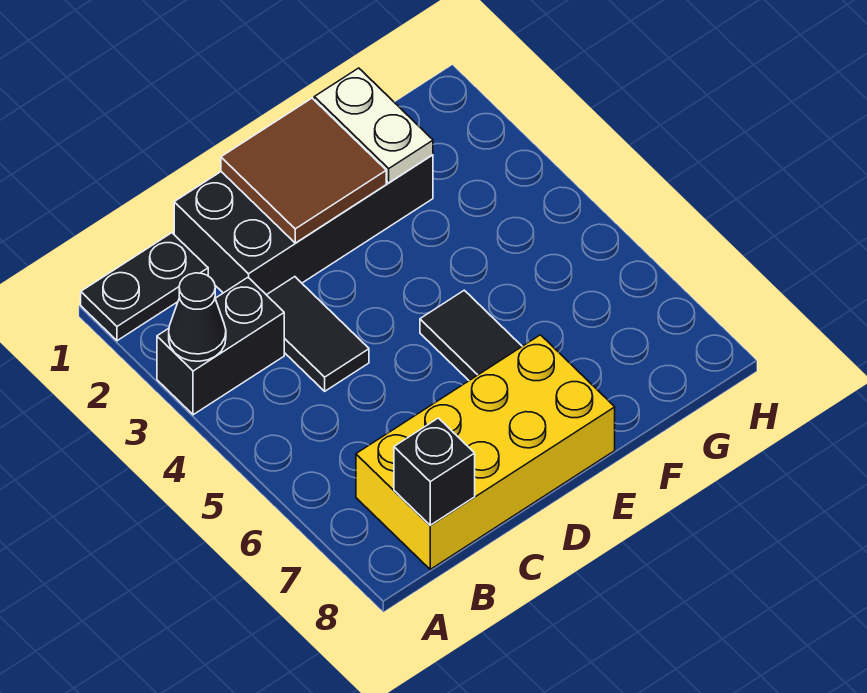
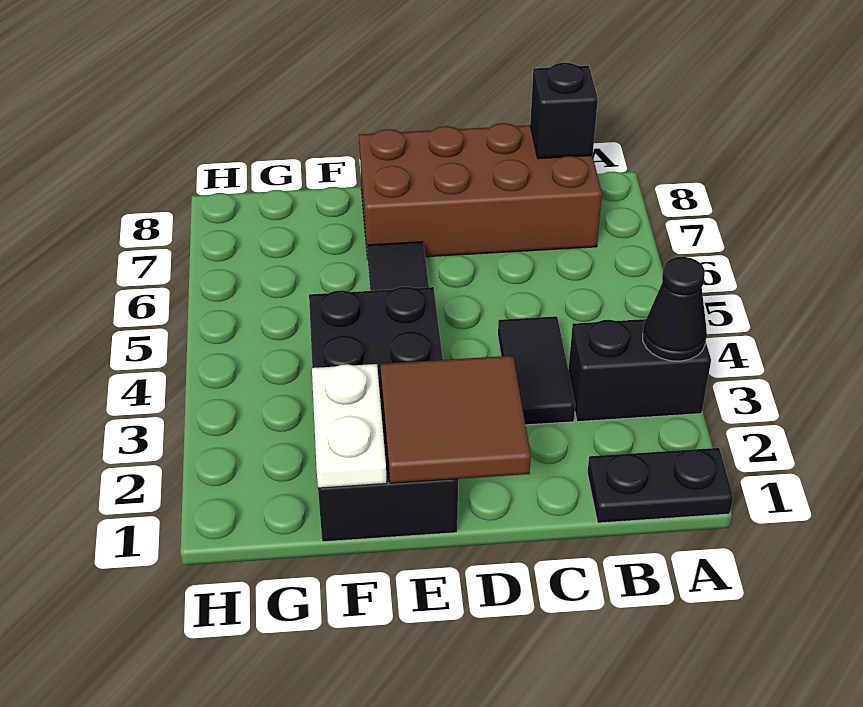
yellow brick B7:E8 level 1 -> brown brick B7:E8 level 1
black brick C1:F2 level 1 -> black brick E1:F4 level 1

